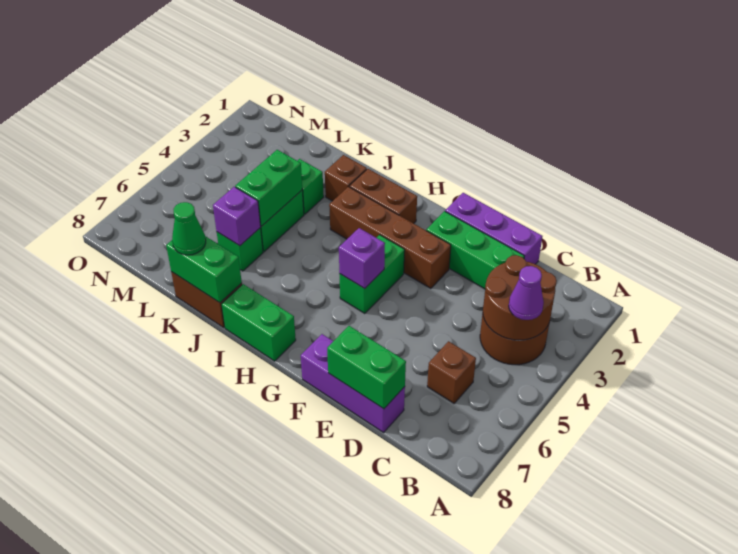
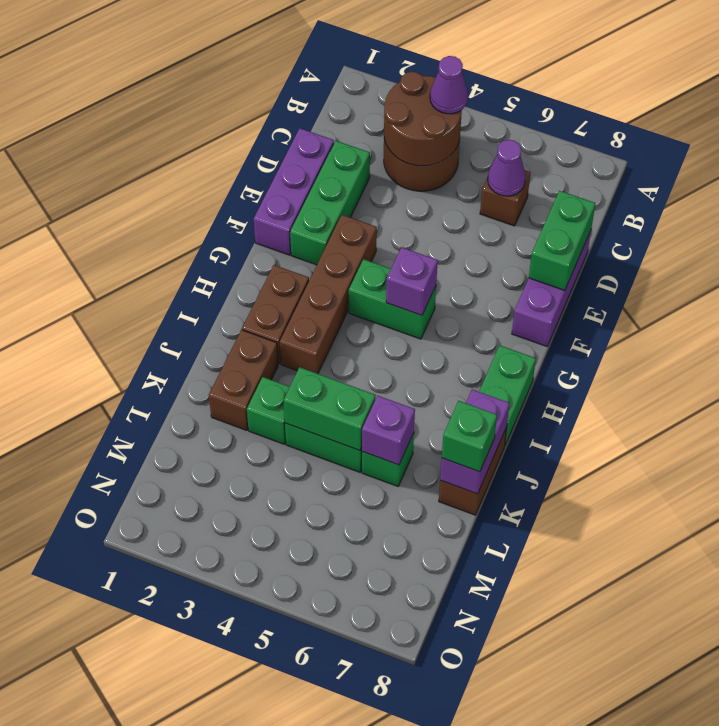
none -> purple cone C6 level 2
brown brick J2 level 1 -> brown brick J2:K2 level 1
green brick J8:K8 level 2 -> purple brick J8:K8 level 2
green cone K8 level 3 -> green brick K8 level 3

